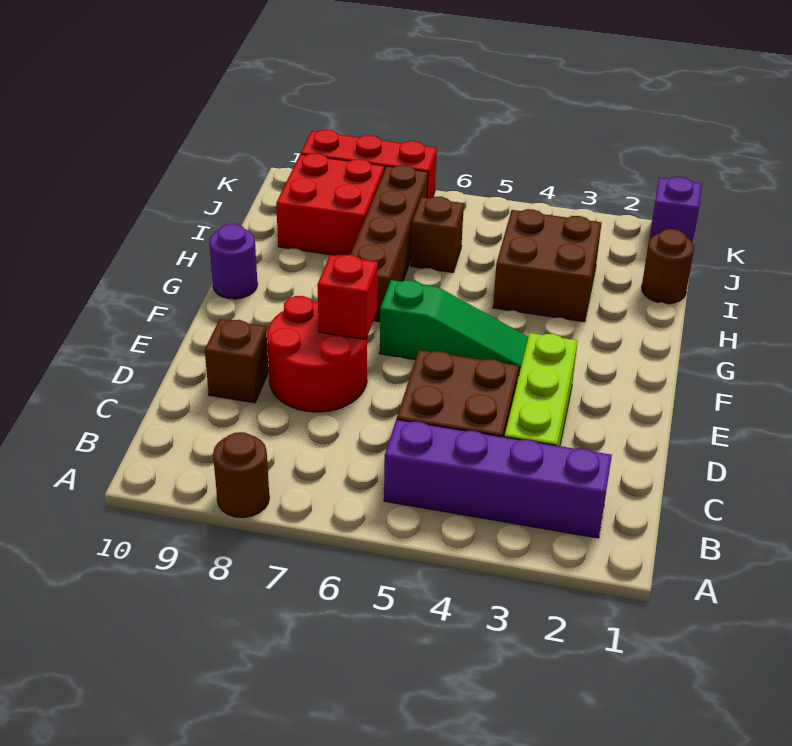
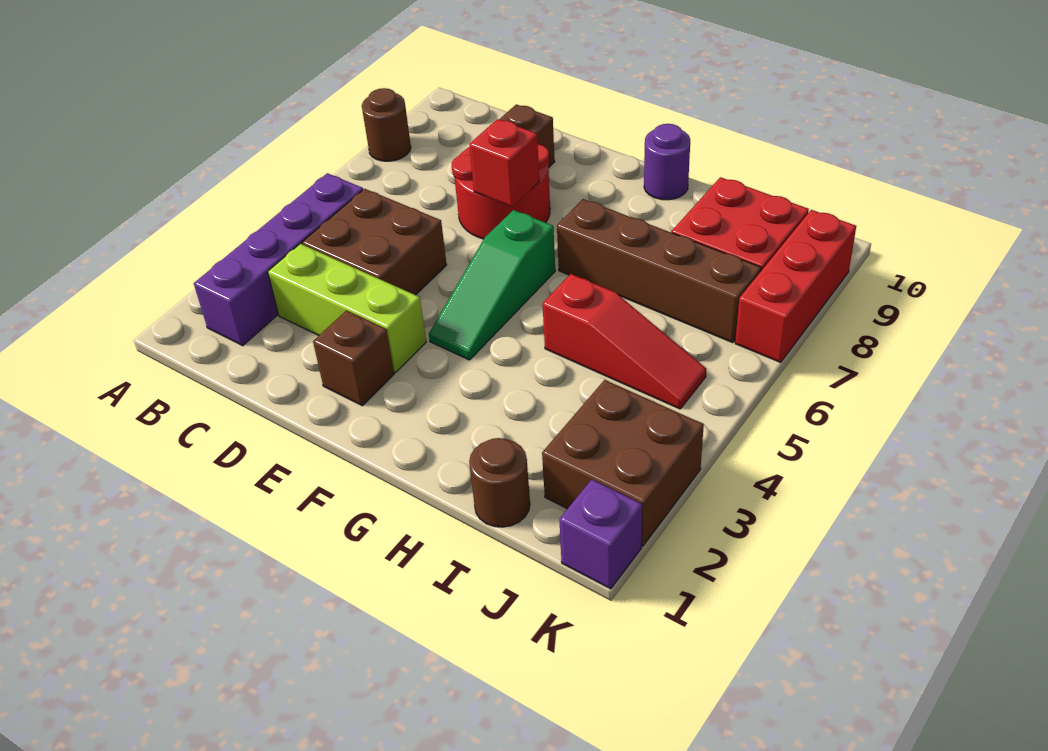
brown brick H3:I4 level 1 -> brown brick J2:K3 level 1
none -> red slope H5:J5 level 1 top H
brown brick I6 level 1 -> brown brick E2 level 1

